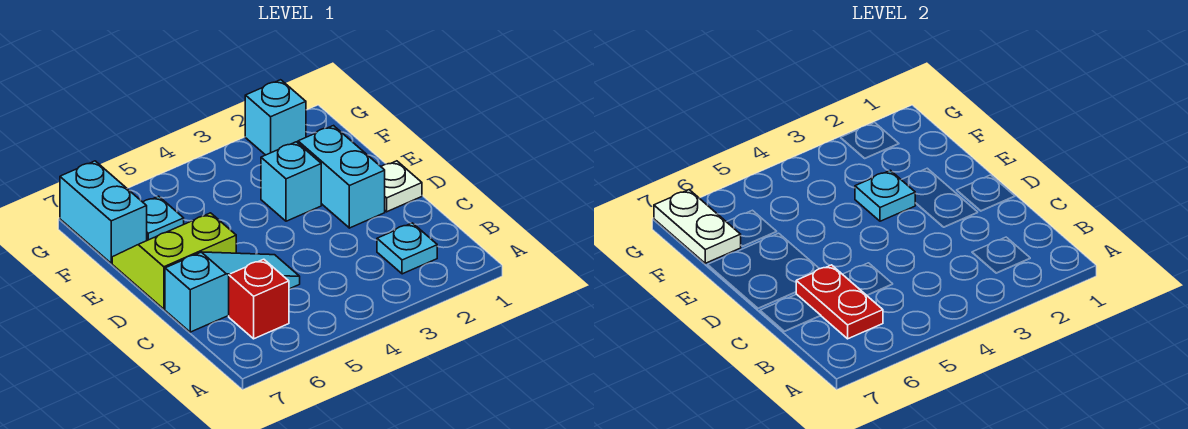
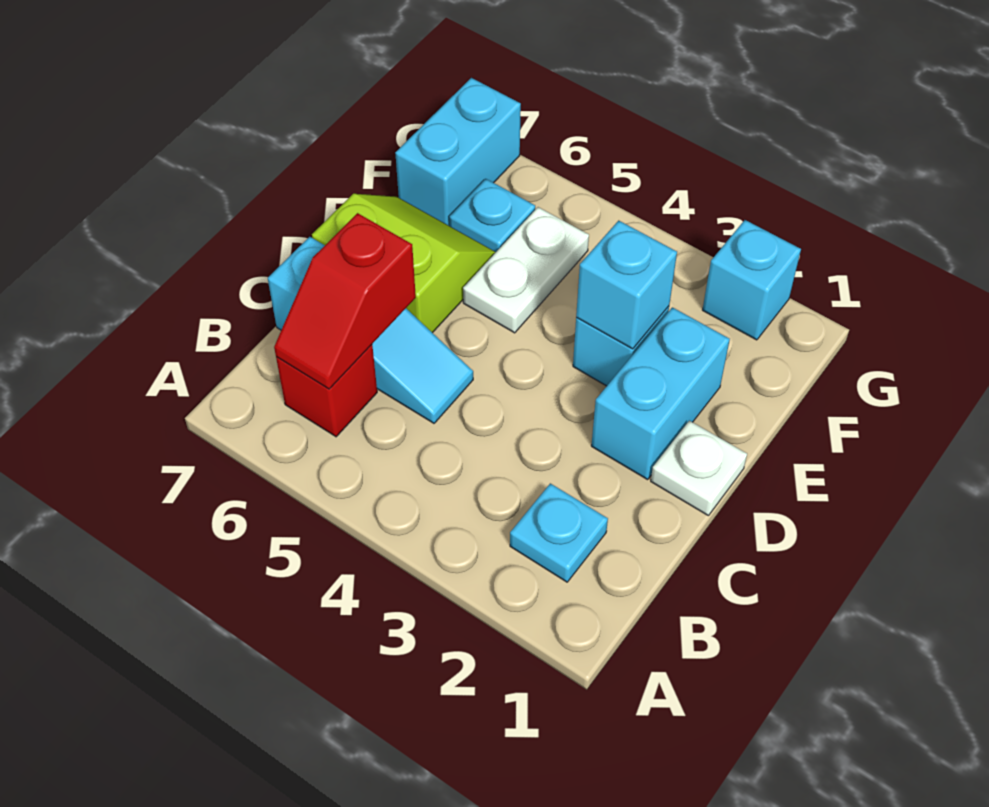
red plate B6:C6 level 2 -> red slope B6:C6 level 2 top C
cyan plate E3 level 2 -> cyan brick E3 level 2
white plate F7:G7 level 2 -> white plate E5:F5 level 1

